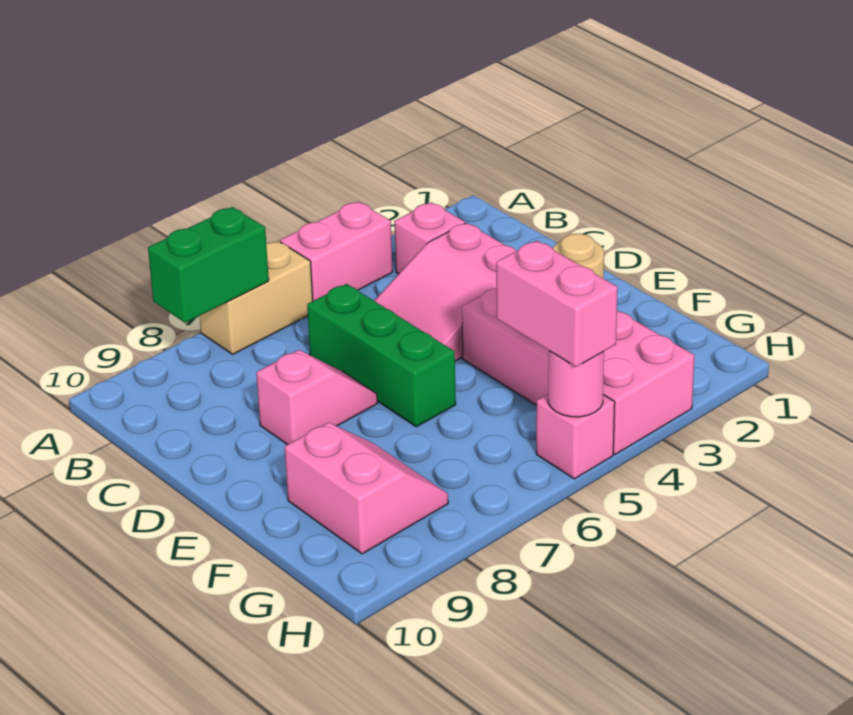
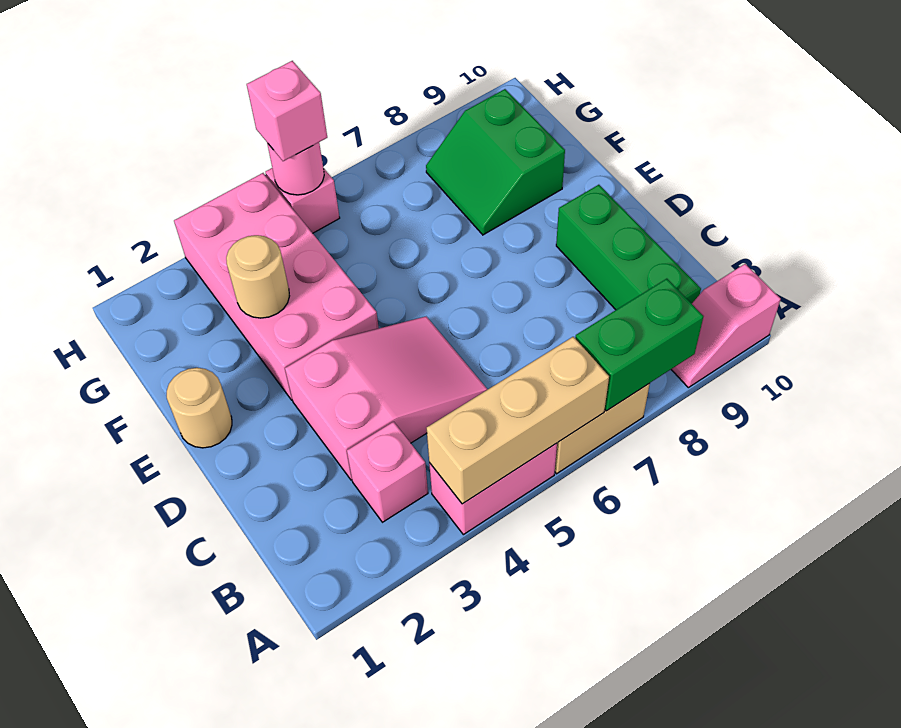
none -> tan brick A4:A6 level 2
green brick C6:E6 level 1 -> green brick B9:D9 level 1
pink slope D7:D8 level 1 top 8 -> pink slope A9:A10 level 1 top 10
none -> tan round brick E1 level 1
pink slope F8:G9 level 1 top 9 -> green slope F8:G9 level 1 top 9
pink brick G5:H5 level 3 -> pink brick H5 level 3

